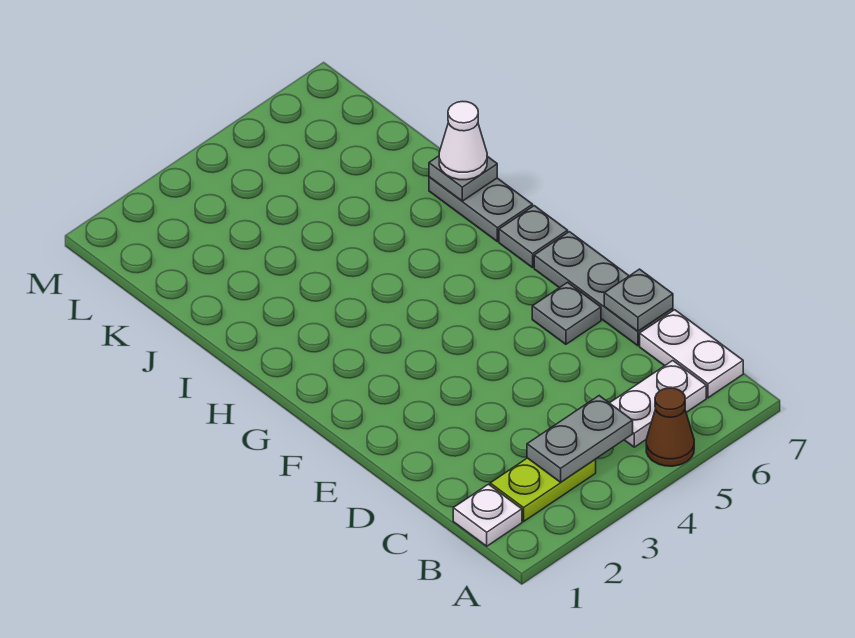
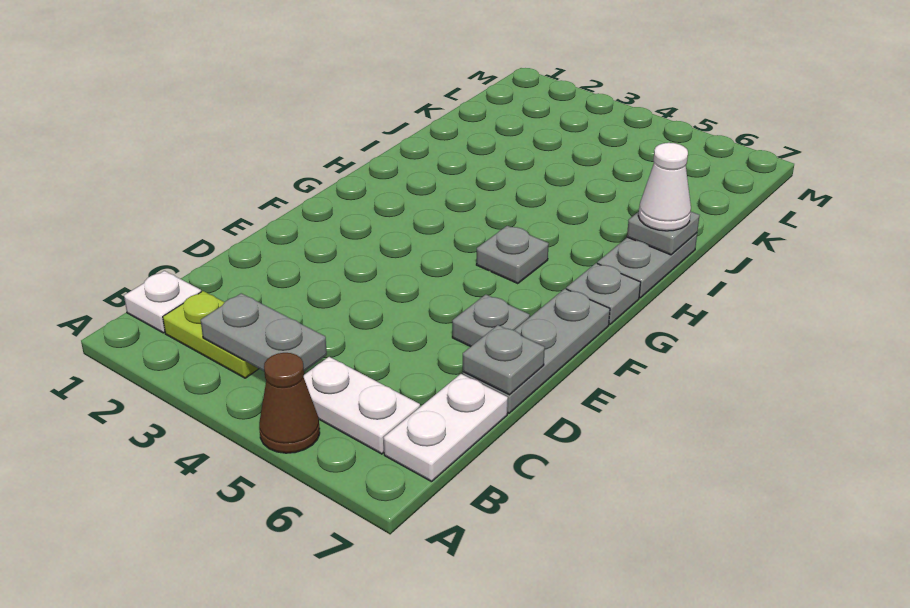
none -> grey plate G5 level 1

